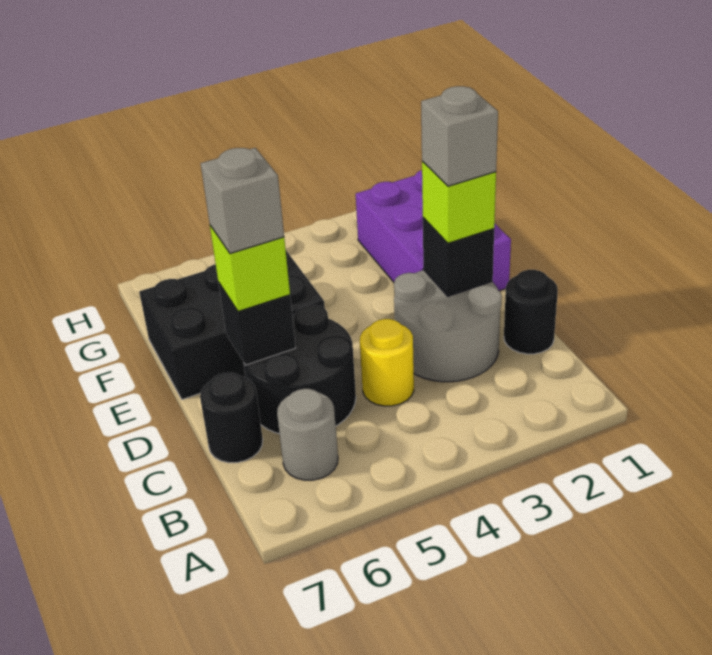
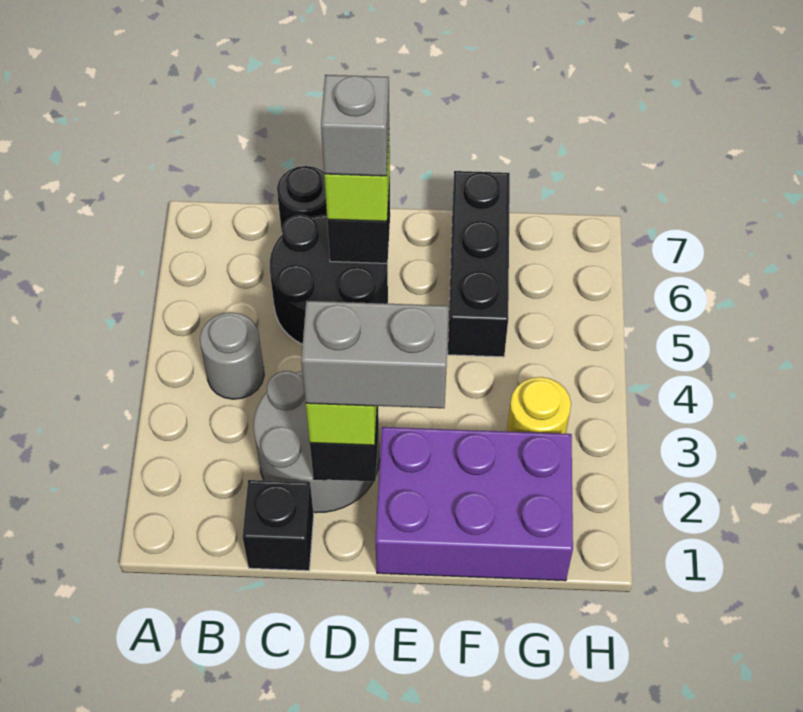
grey round brick B6 level 1 -> grey round brick B4 level 1
black round brick C1 level 1 -> black brick C1 level 1
yellow round brick C4 level 1 -> yellow round brick G3 level 1
grey brick D2 level 4 -> grey brick D2:E2 level 4
black brick E5:F7 level 1 -> black brick F5:F7 level 1

